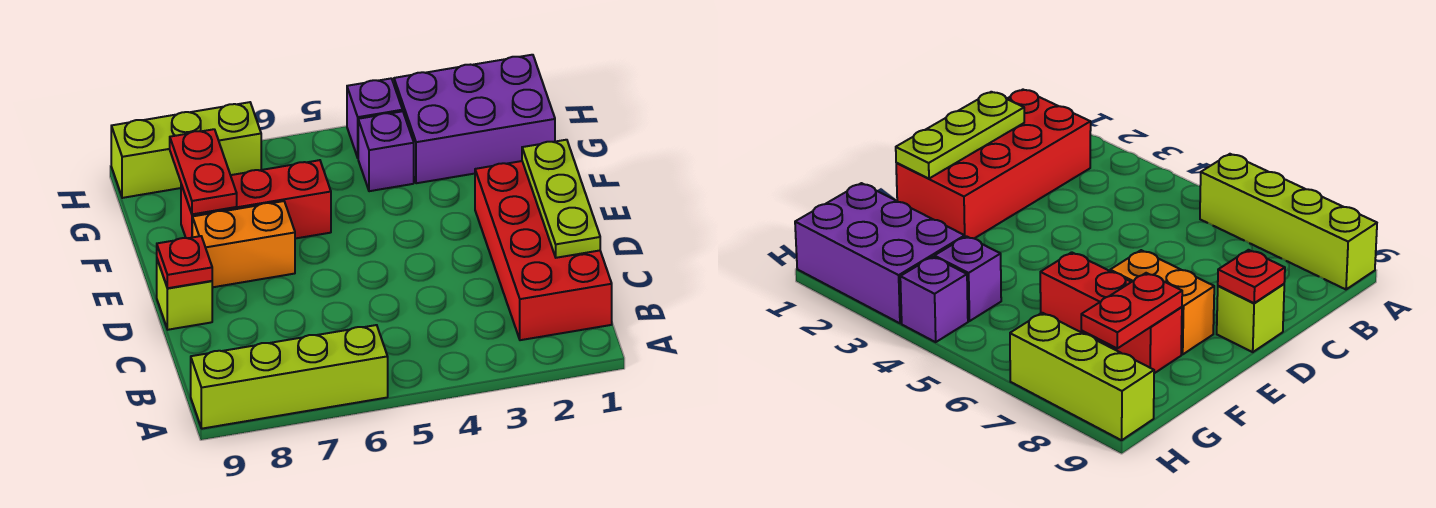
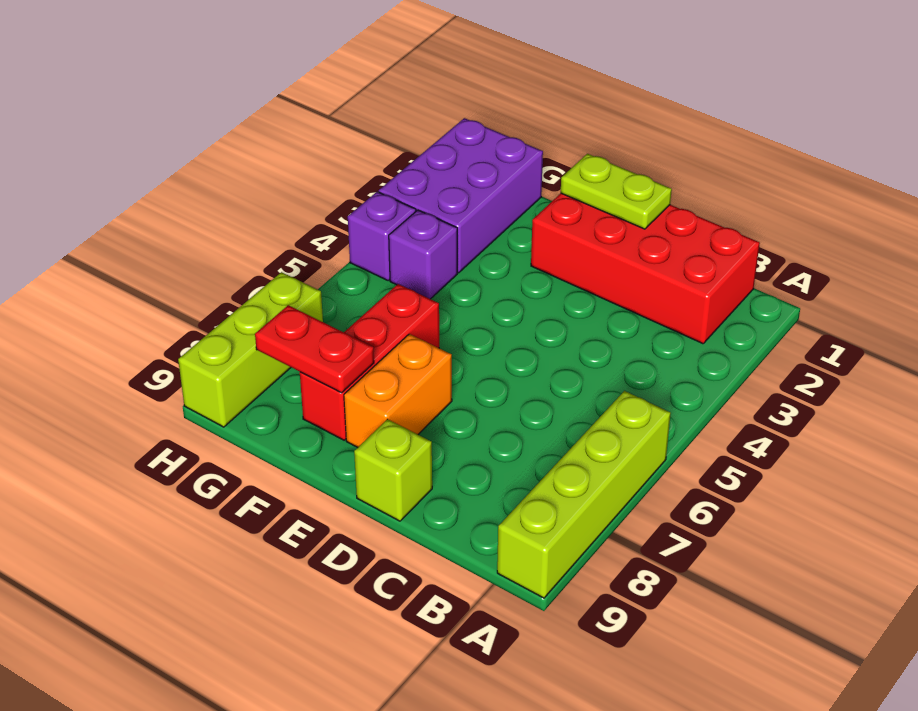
lime plate C1:E1 level 2 -> lime plate D1:E1 level 2
red plate D9 level 2 -> none

